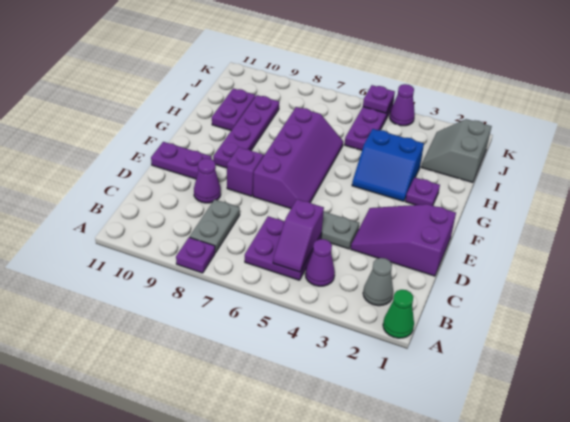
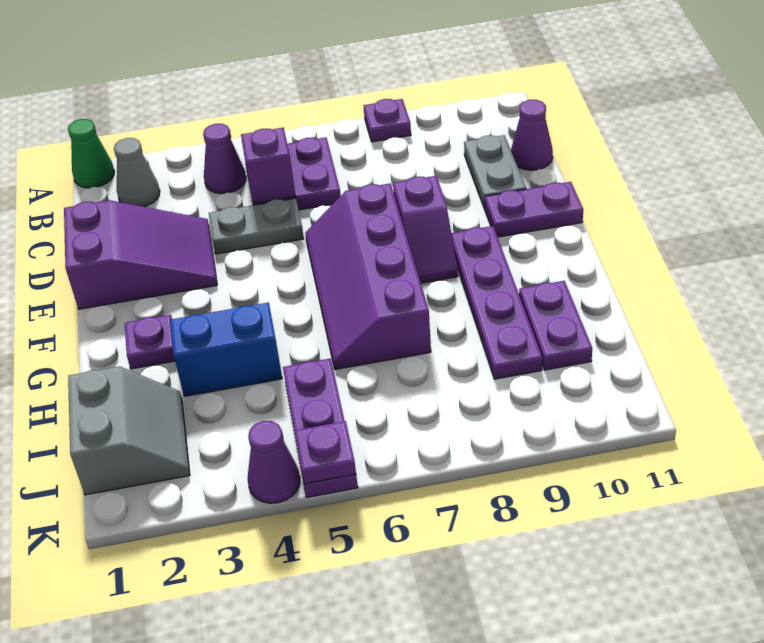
grey plate B8:C8 level 1 -> grey plate C10:D10 level 1
purple cone D9 level 1 -> purple cone C11 level 1

